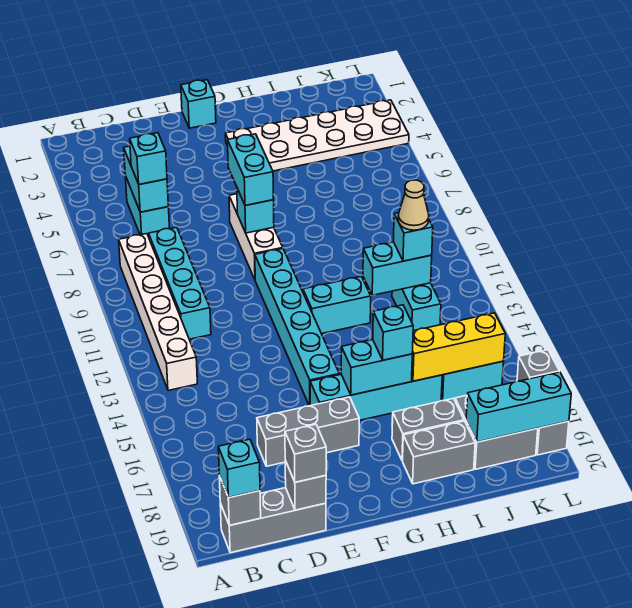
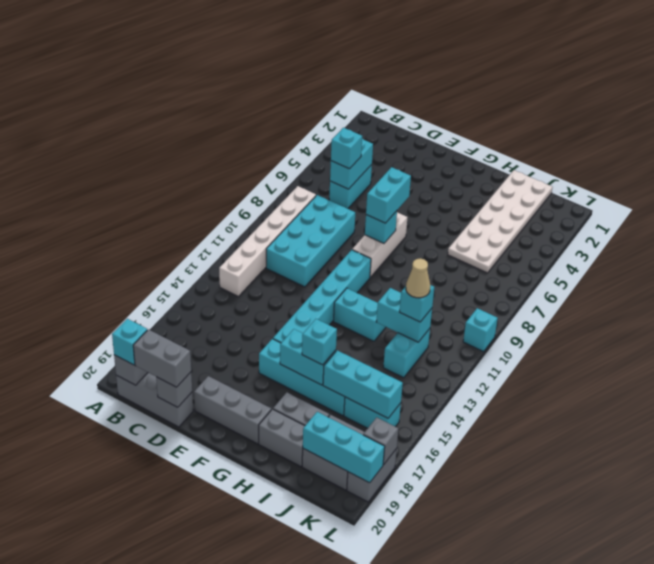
cyan brick C8:C11 level 1 -> cyan brick C8:D11 level 1
grey brick D17:F17 level 1 -> grey brick E19:G19 level 1
grey brick D20 level 3 -> grey brick C20:D20 level 3
cyan brick F1 level 1 -> cyan brick L10 level 1
white plate G3:L4 level 1 -> white plate I1:J6 level 1
yellow brick I16:K16 level 2 -> cyan brick I16:K16 level 2

